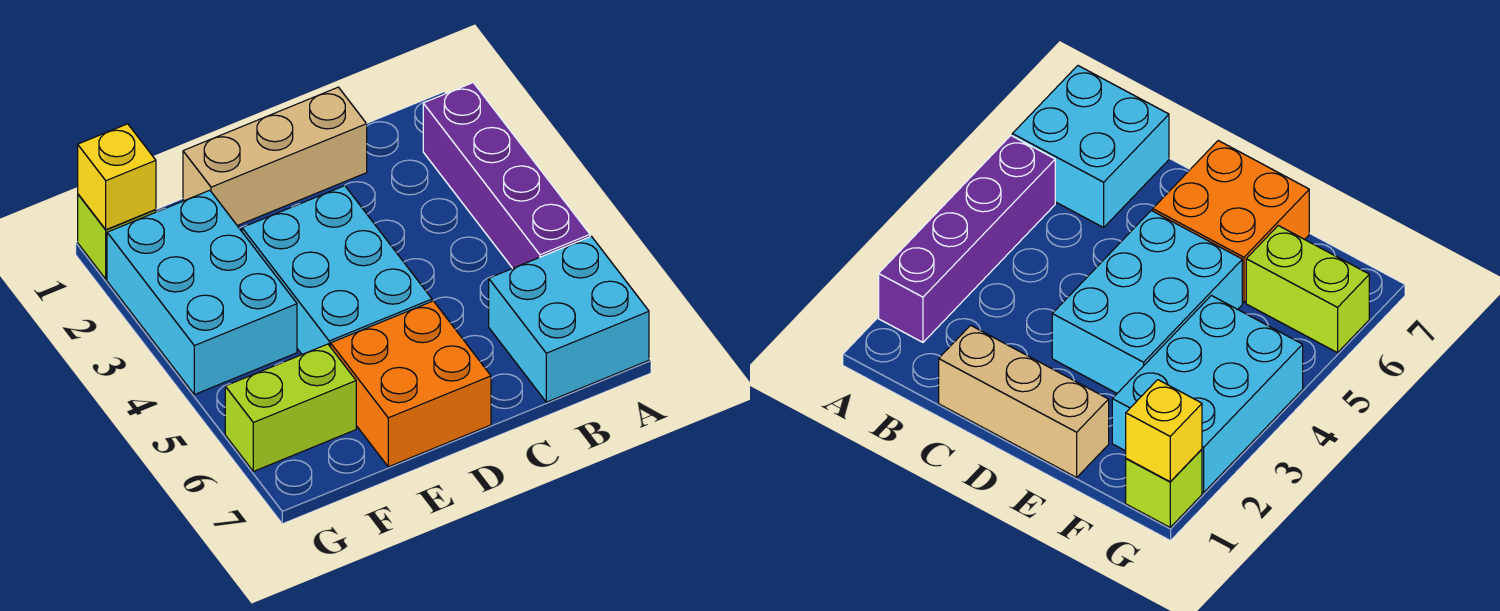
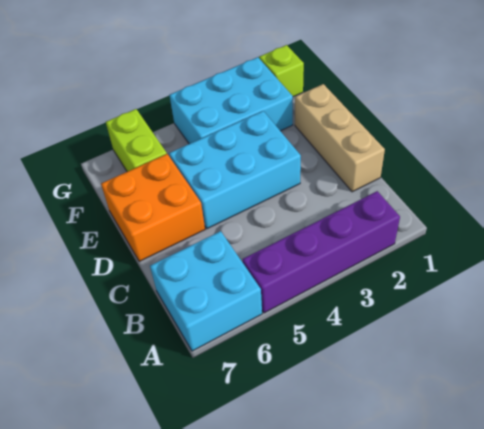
yellow brick G1 level 2 -> none

